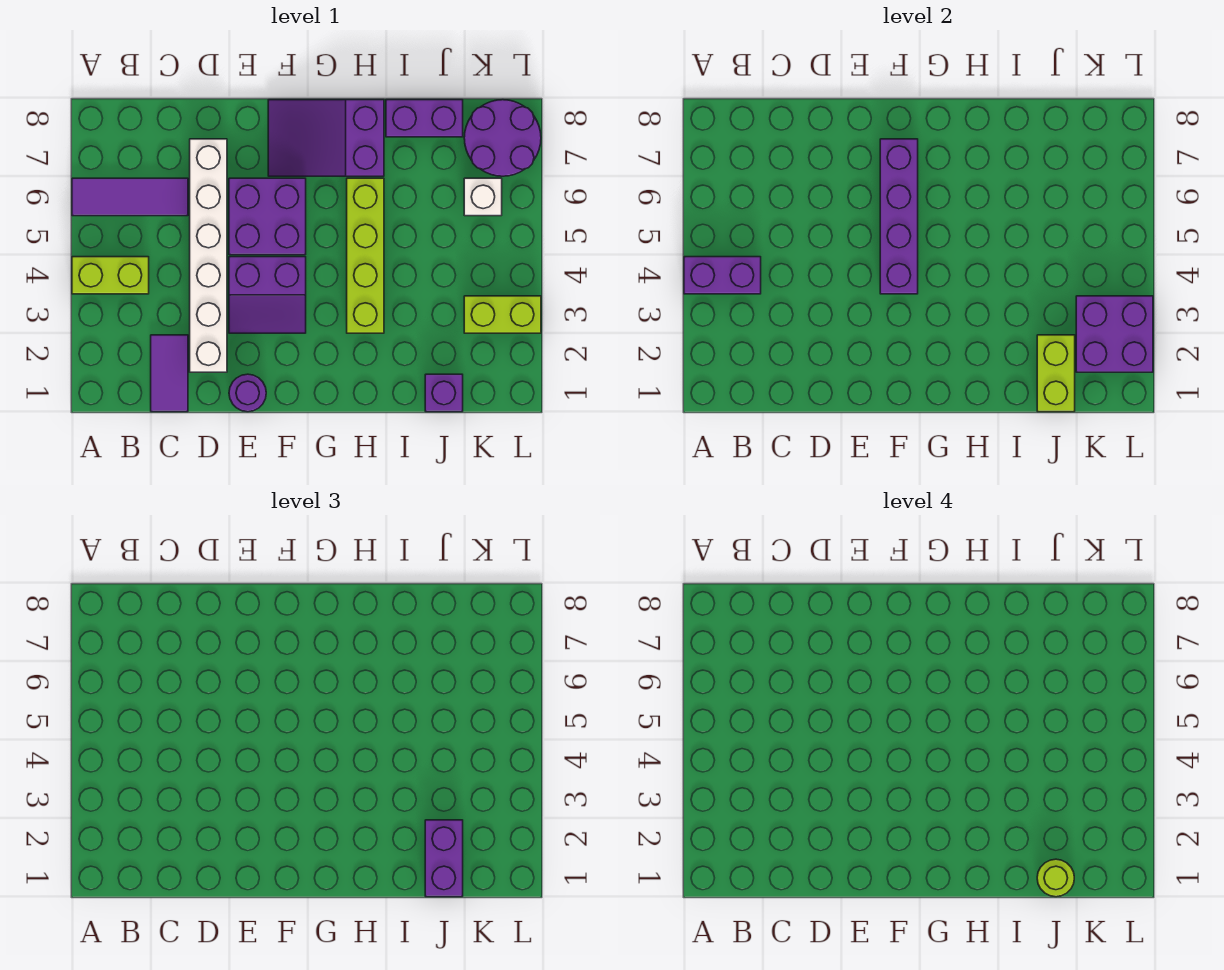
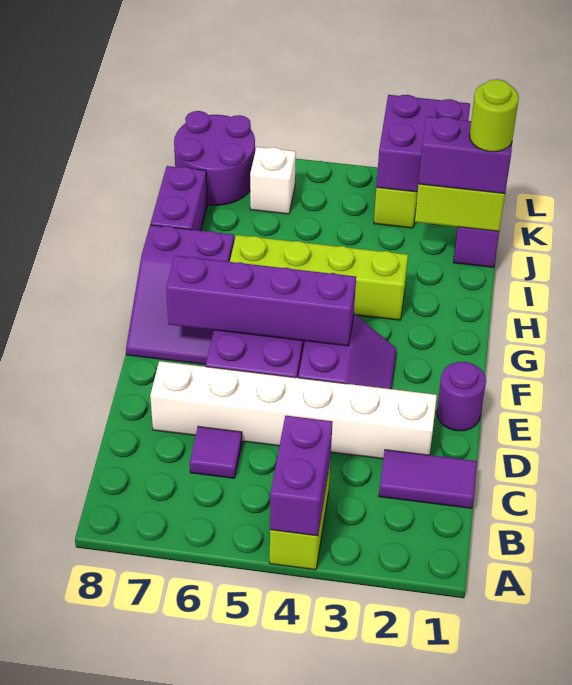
purple tile A6:C6 level 1 -> purple tile C6 level 1

